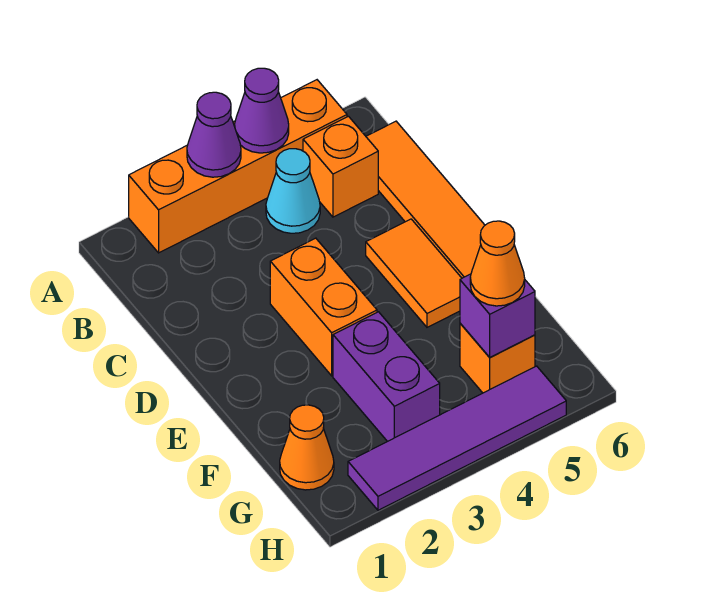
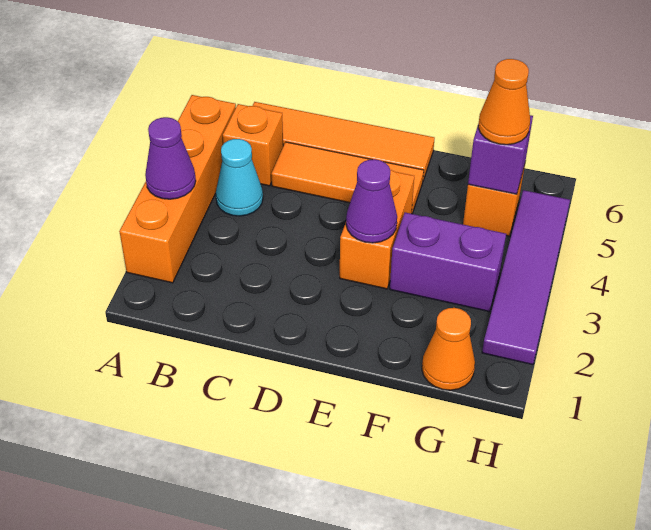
purple cone A4 level 2 -> purple cone E3 level 2
orange brick D3:E3 level 1 -> orange brick E3:E4 level 1
orange tile D5:E5 level 1 -> orange tile C5:E5 level 1

